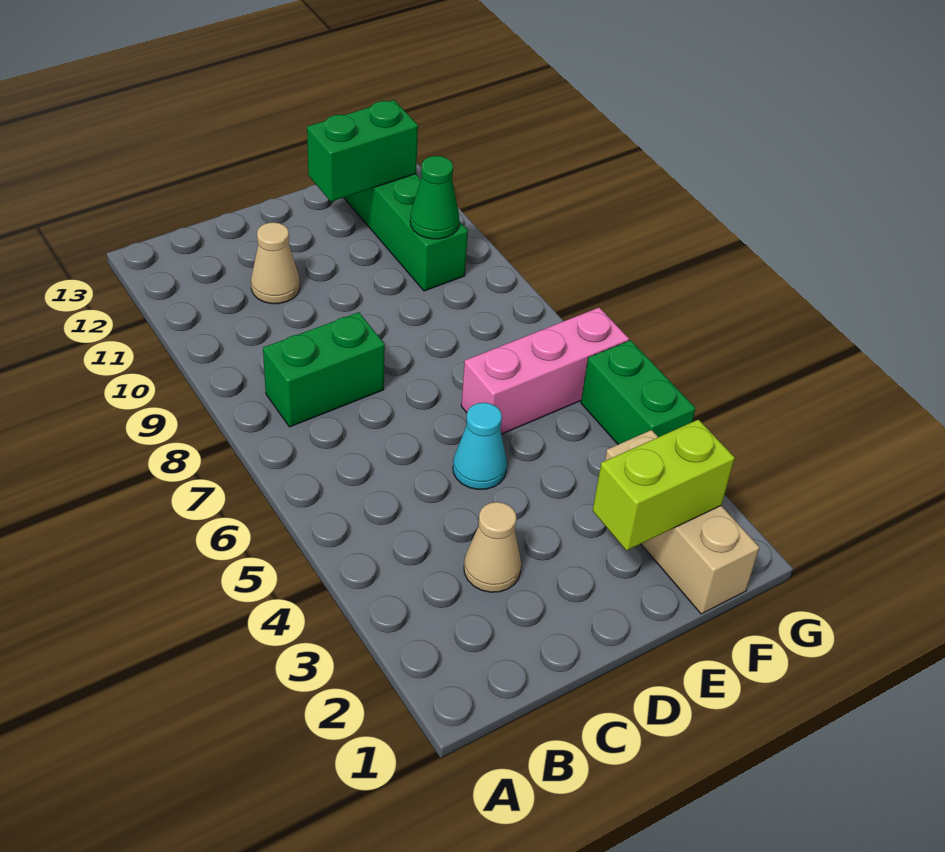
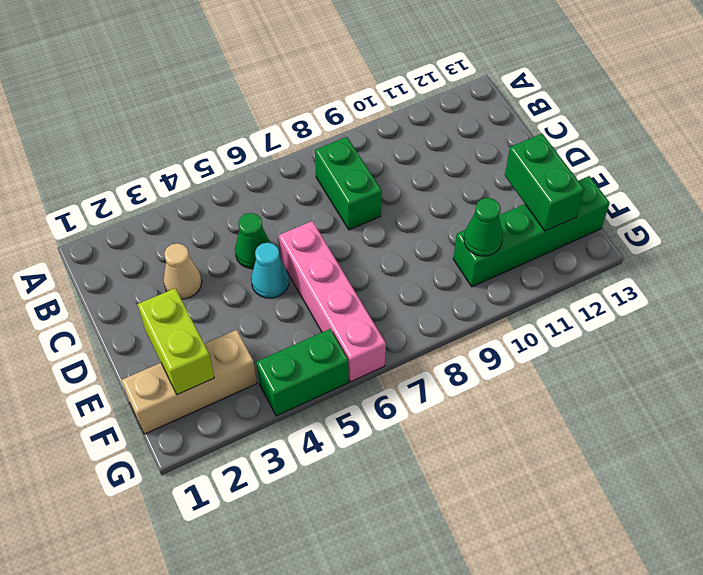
none -> green cone C5 level 1
tan cone C11 level 1 -> none
pink brick E6:G6 level 1 -> pink brick D6:G6 level 1

